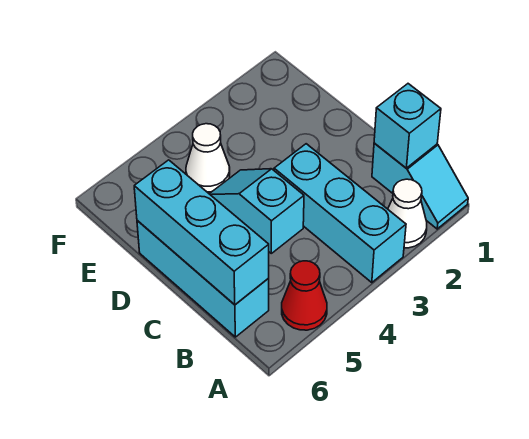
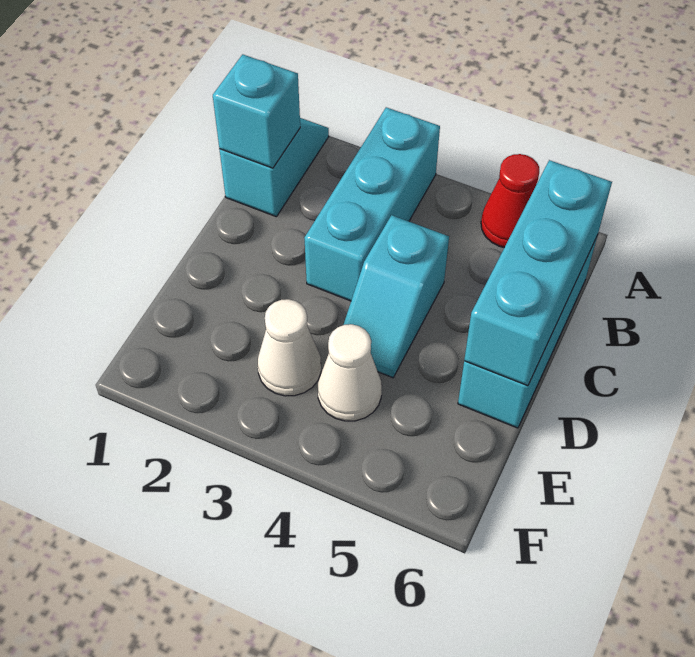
white cone A2 level 1 -> white cone E3 level 1

